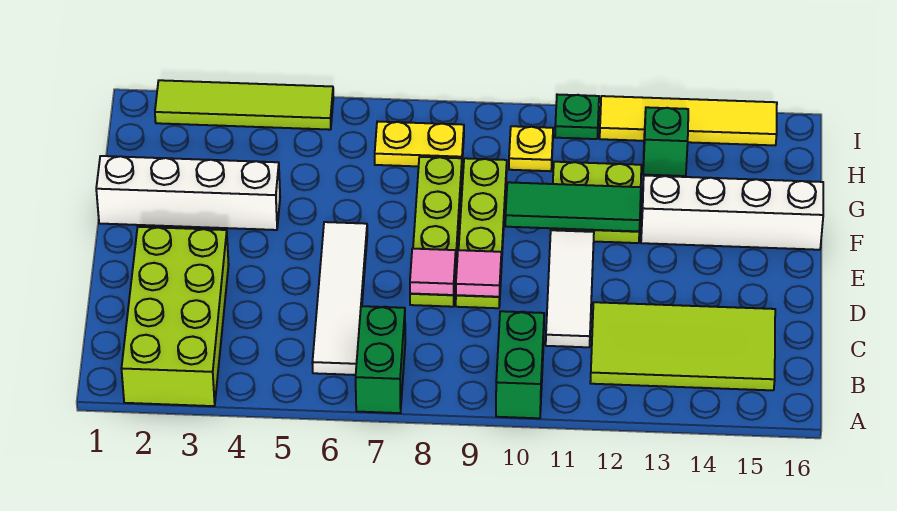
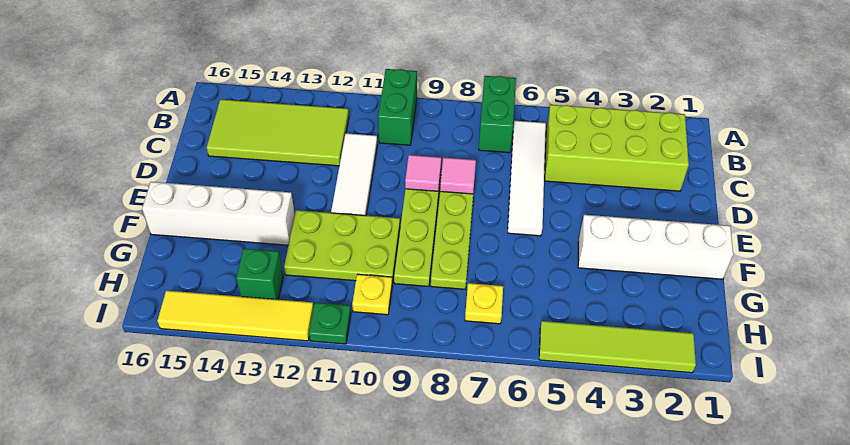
lime brick A2:D3 level 1 -> lime brick B2:C5 level 1
green tile F10:F12 level 2 -> none
lime plate F11:G12 level 1 -> lime plate F10:G12 level 1
yellow plate H7:H8 level 1 -> yellow plate H7 level 1

